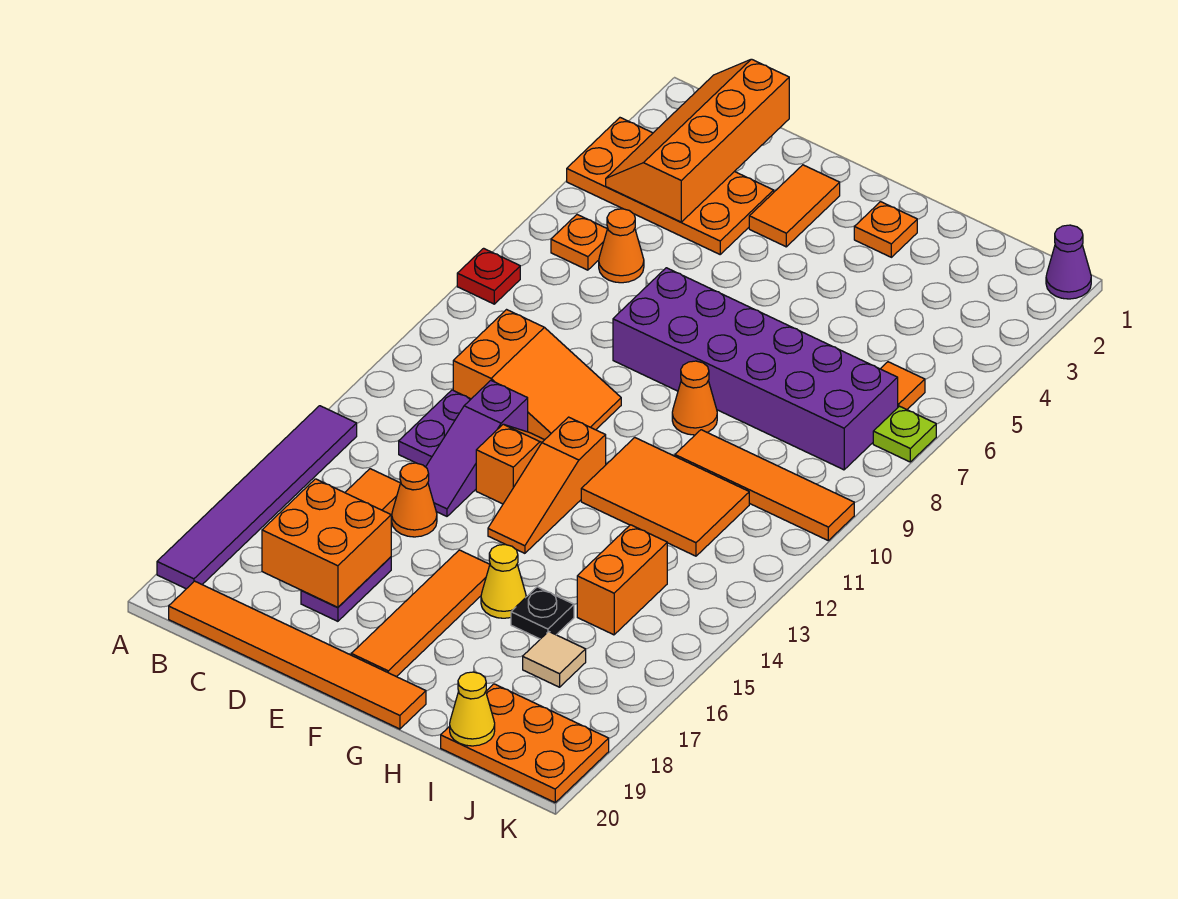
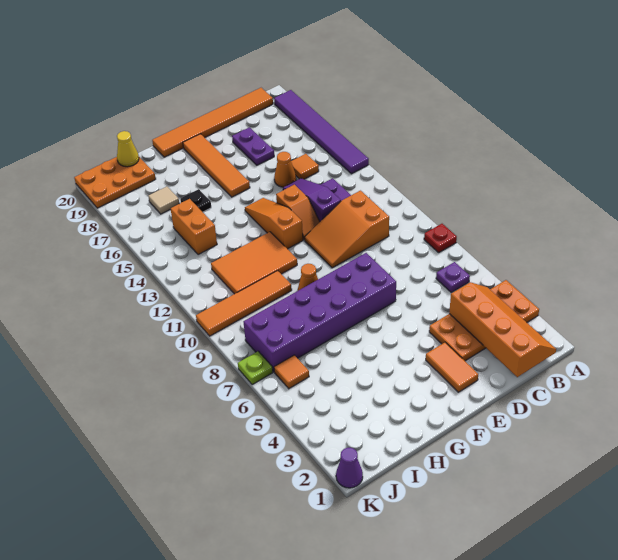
orange plate B6 level 1 -> purple plate B6 level 1
orange cone C6 level 1 -> none
orange brick C17:D18 level 2 -> none
orange plate G2 level 1 -> none
yellow cone G16 level 1 -> none

